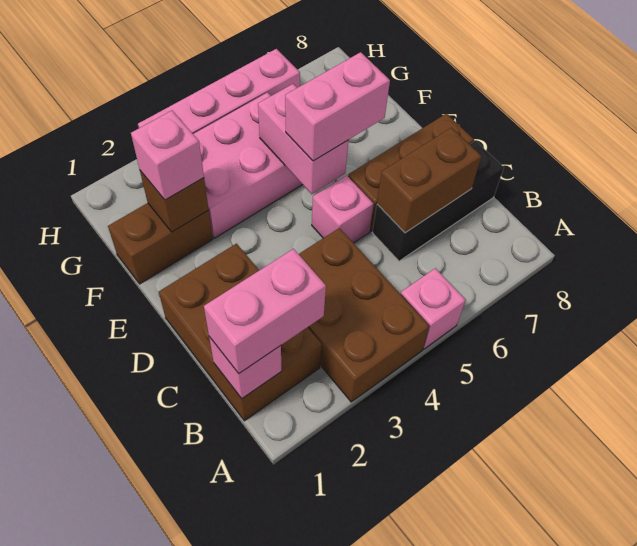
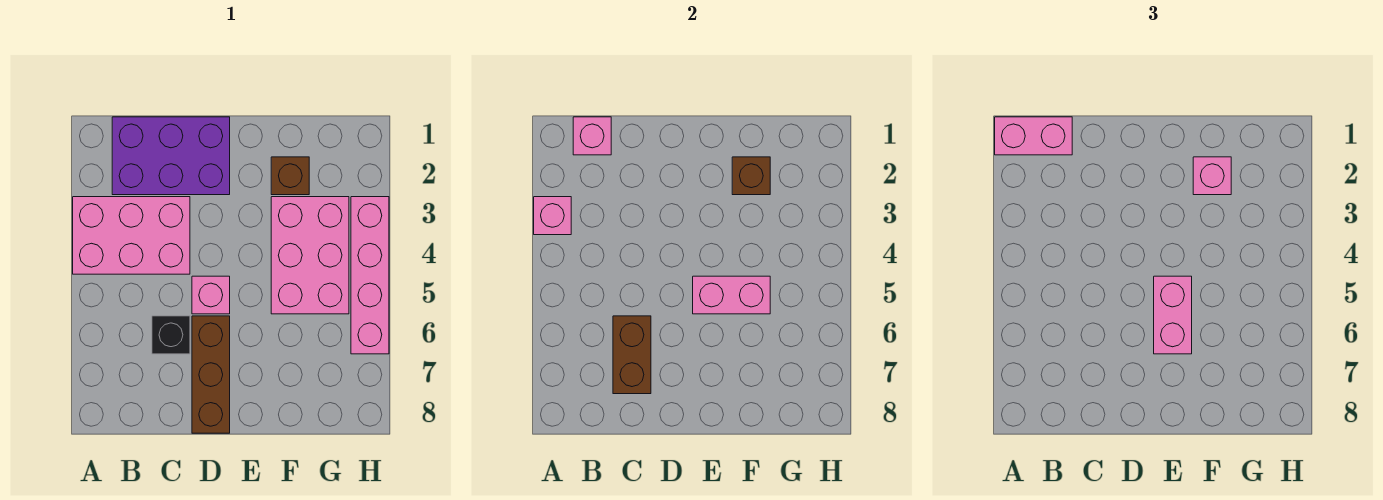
brown brick A3:C4 level 1 -> pink brick A3:C4 level 1
pink brick A5 level 1 -> pink brick A3 level 2
brown brick B1:D2 level 1 -> purple brick B1:D2 level 1
pink brick B1:B2 level 3 -> pink brick A1:B1 level 3
black brick C6:C8 level 1 -> black brick C6 level 1
brown brick F1:F2 level 1 -> brown brick F2 level 1

